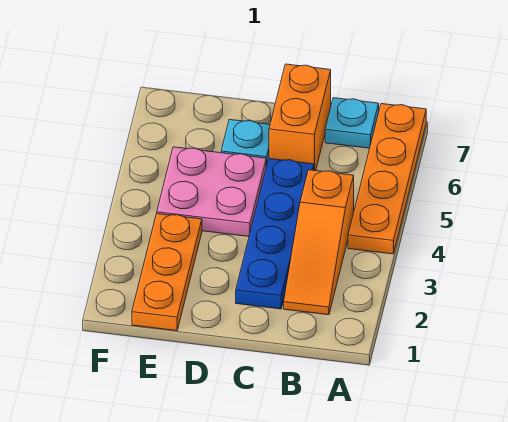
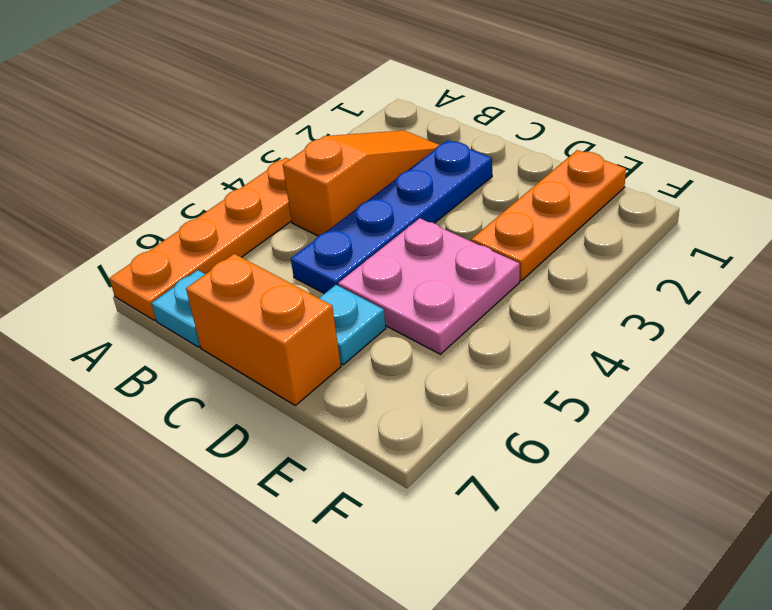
orange brick C6:C7 level 1 -> orange brick C7:D7 level 1

